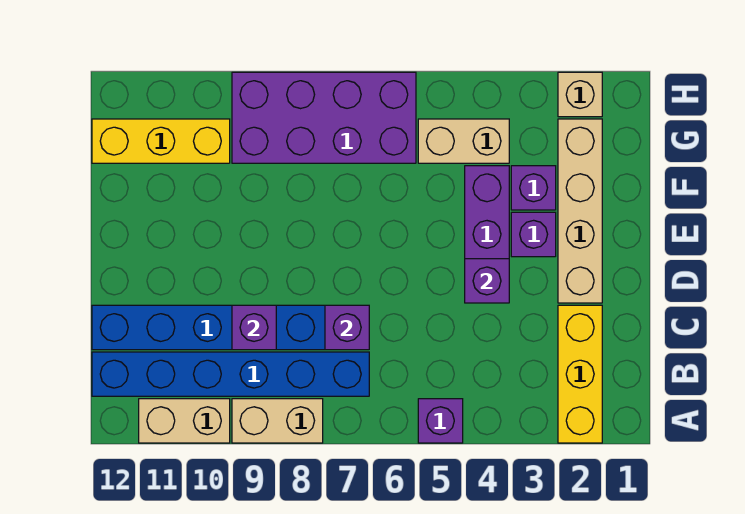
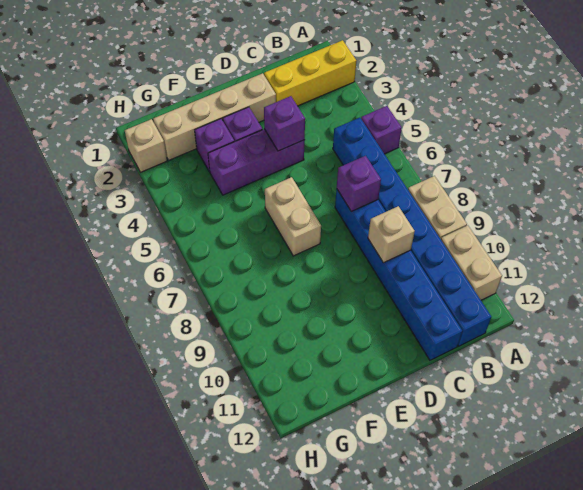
blue brick B7:B12 level 1 -> blue brick B5:B12 level 1
purple brick C9 level 2 -> tan brick C9 level 2
tan brick G4:G5 level 1 -> tan brick E6:E7 level 1
purple brick G6:H9 level 1 -> none
yellow brick G10:G12 level 1 -> none

